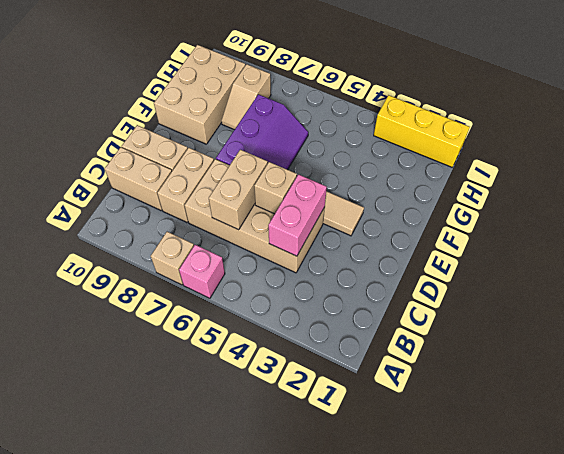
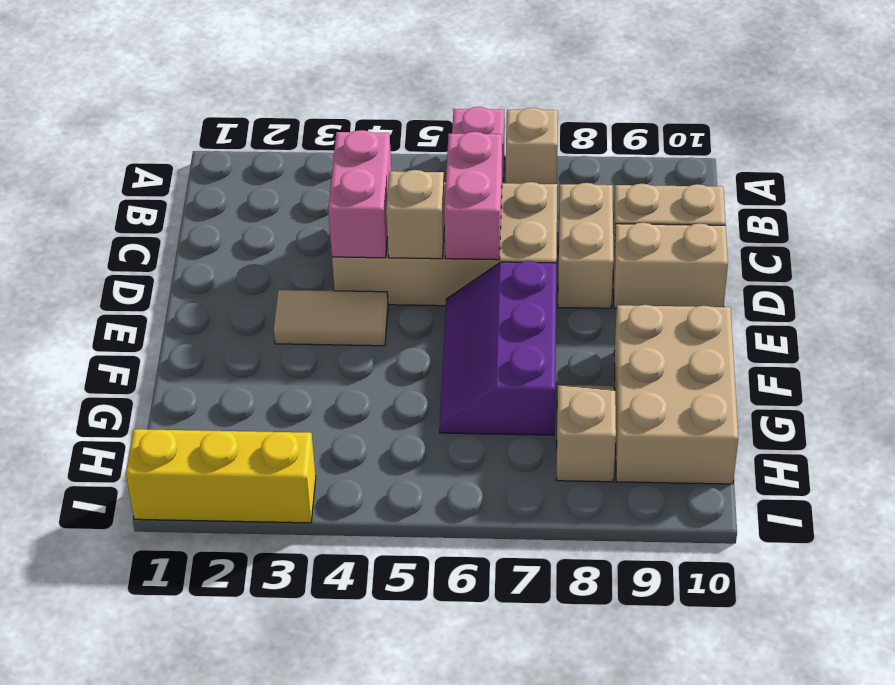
tan brick C6:D6 level 2 -> pink brick C6:D6 level 2

